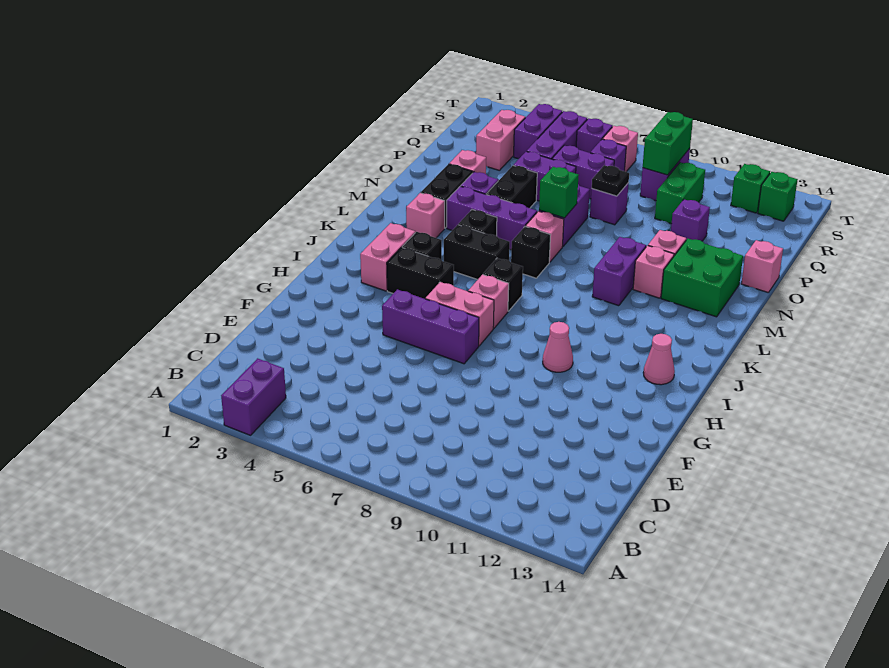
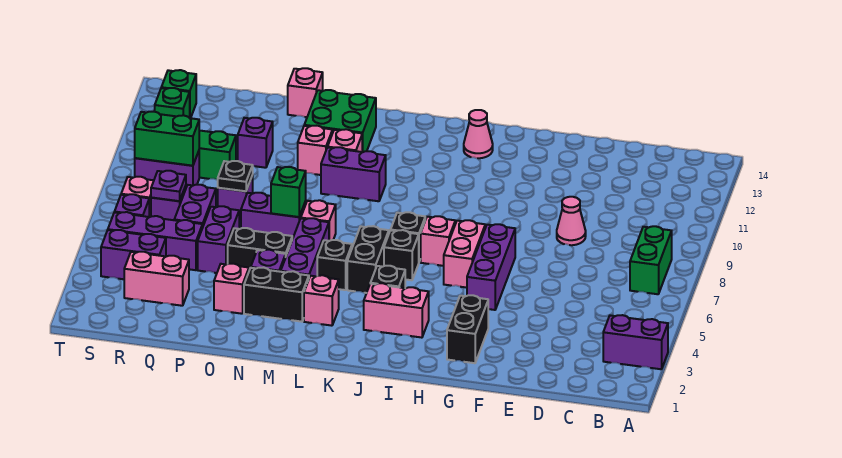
none -> green brick B7:B8 level 1
pink cone H10 level 1 -> pink cone E9 level 1
black brick I4:I5 level 1 -> black brick G2:G3 level 1
black brick L7 level 1 -> black brick J6 level 1
none -> purple plate R7 level 2

